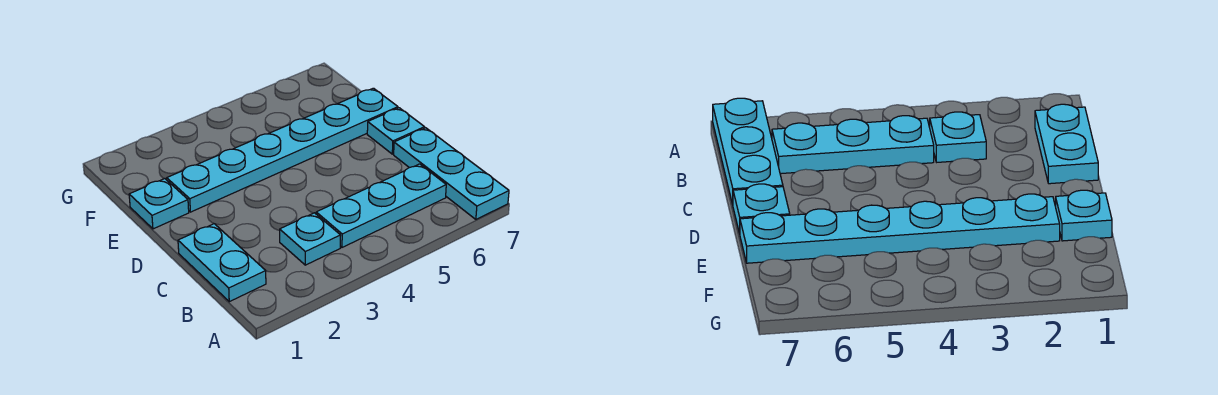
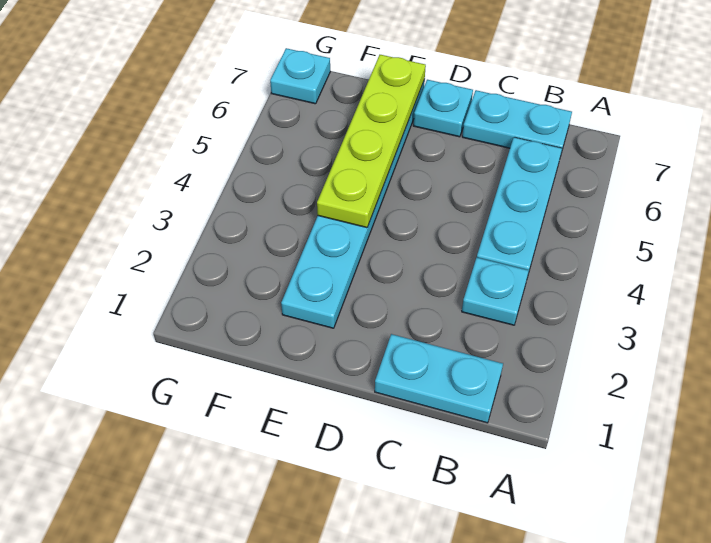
cyan plate A7:C7 level 1 -> cyan plate B7:C7 level 1
cyan plate E1 level 1 -> cyan plate G7 level 1
none -> lime plate E4:E7 level 2

